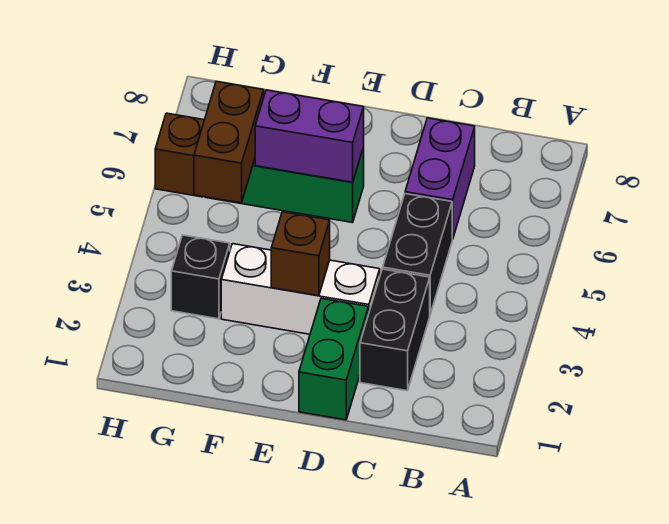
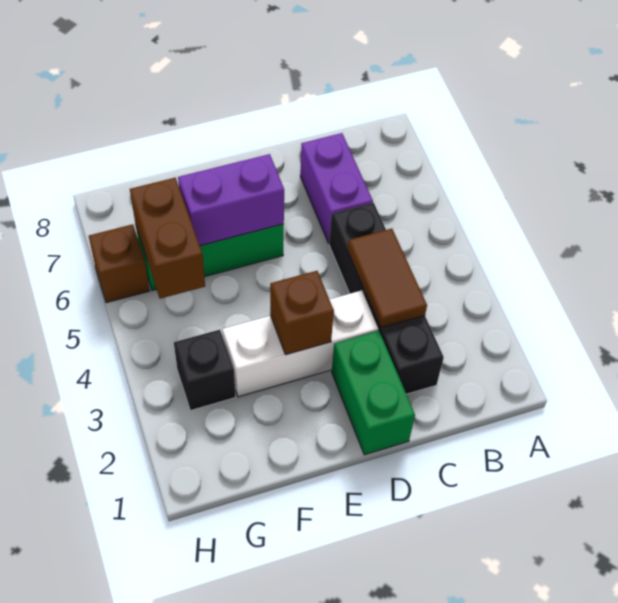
none -> brown tile C3:C4 level 2

